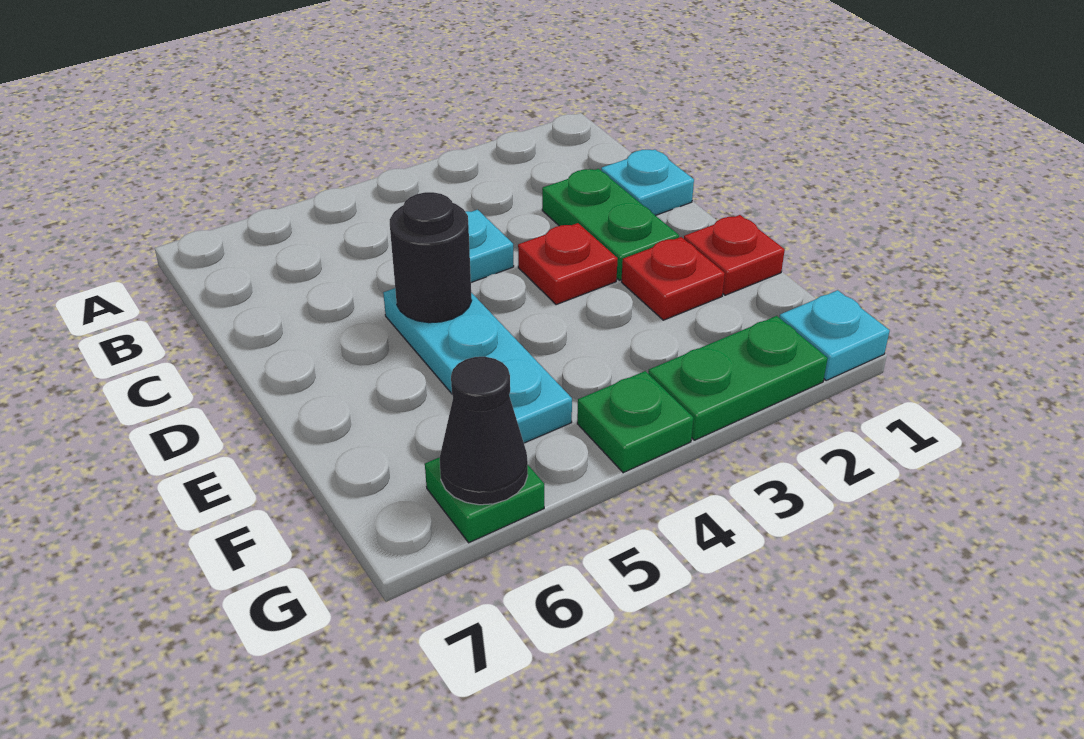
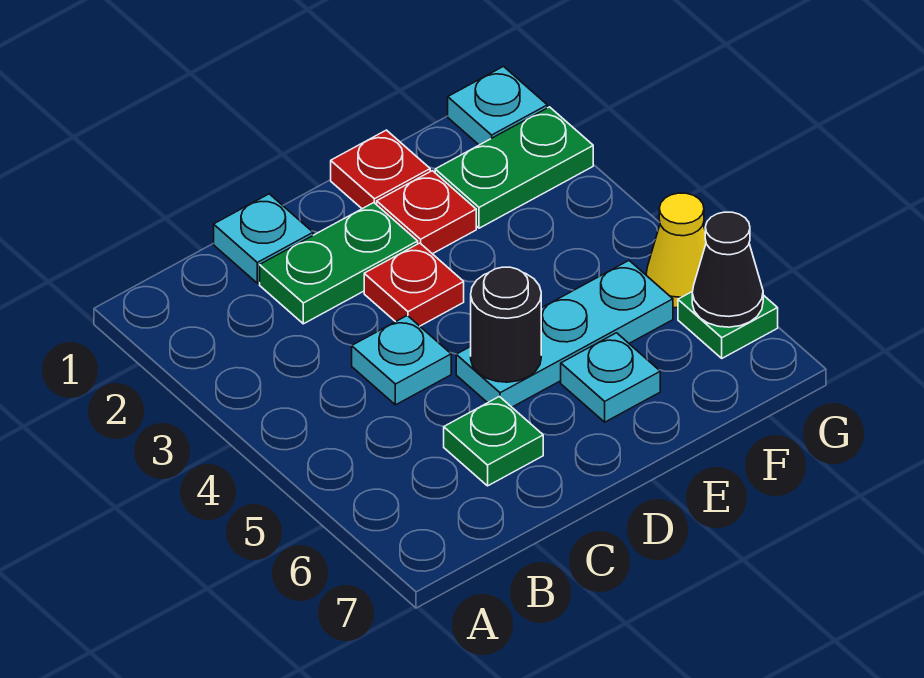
none -> cyan plate E6 level 1
green plate G2:G3 level 1 -> green plate F2:G2 level 1
green plate G4 level 1 -> green plate C6 level 1
none -> yellow cone G5 level 1

